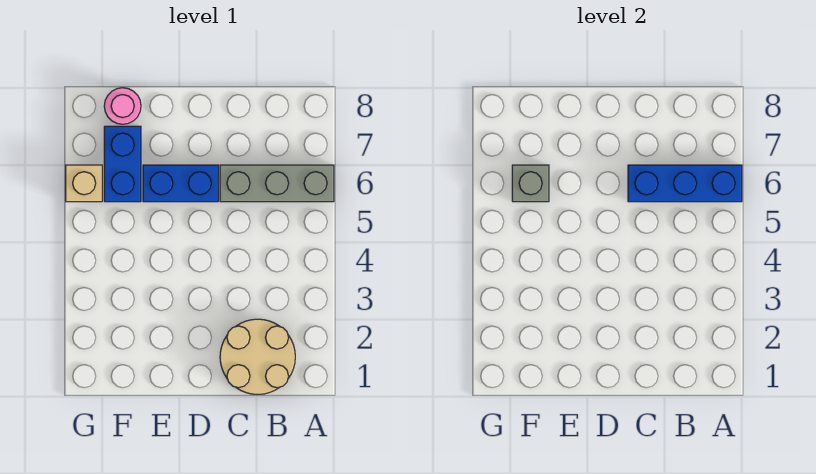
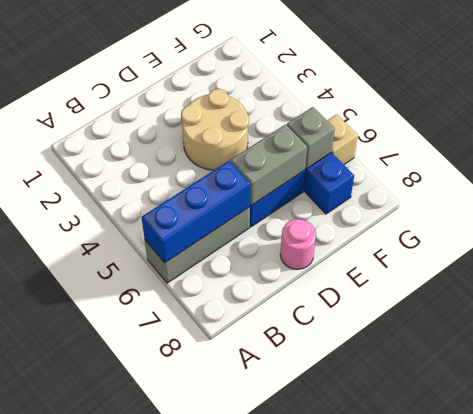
tan round brick B1:C2 level 1 -> tan round brick D3:E4 level 1
none -> grey brick D6:E6 level 2
pink round brick F8 level 1 -> pink round brick D8 level 1

